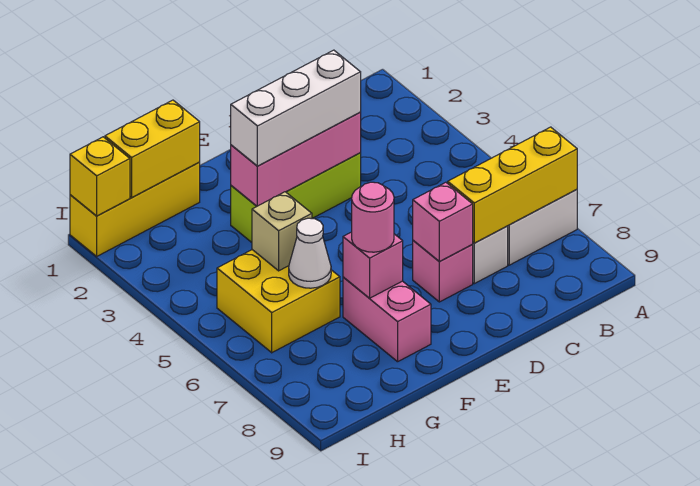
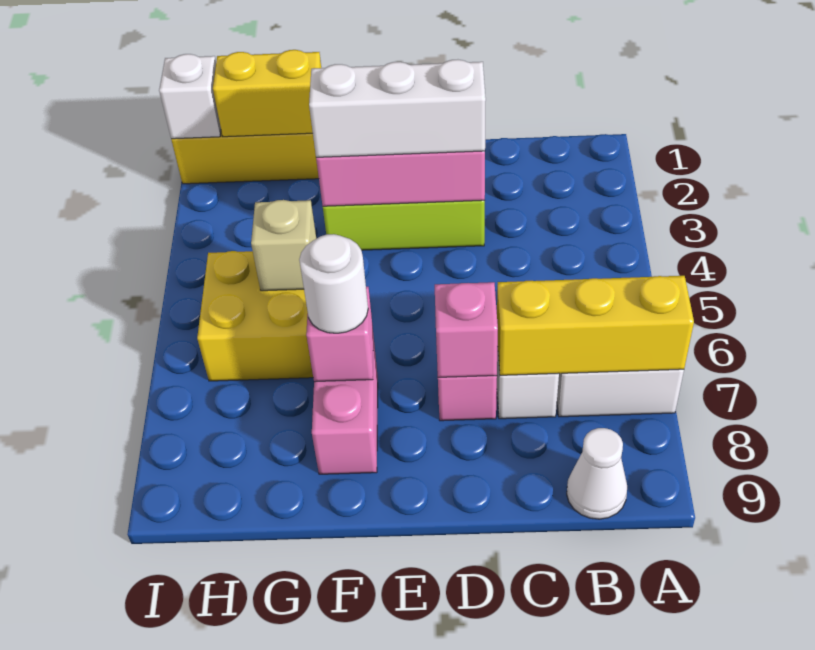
pink round brick F7 level 3 -> white round brick F7 level 3
white cone G6 level 2 -> white cone B9 level 1
yellow brick I1 level 2 -> white brick I1 level 2

